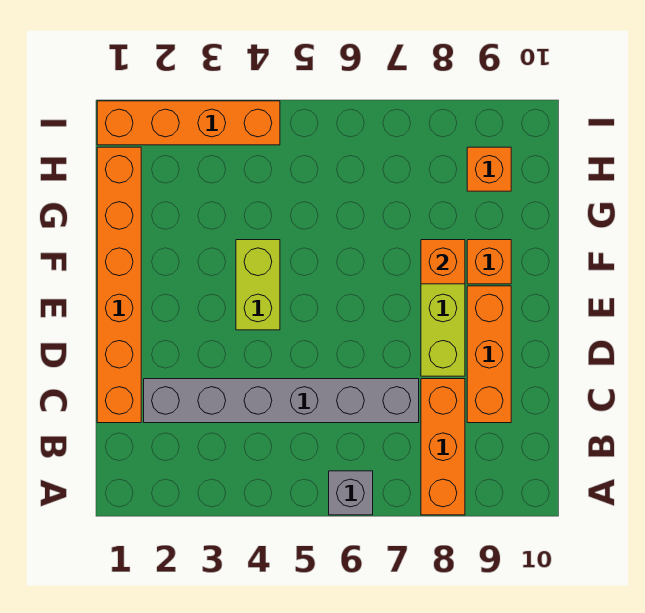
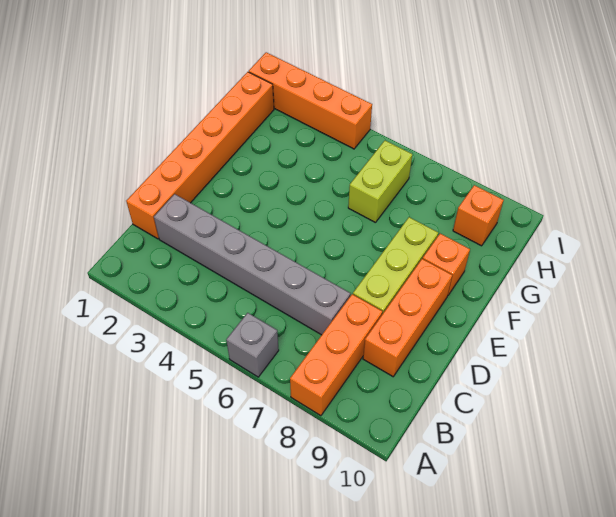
lime brick E4:F4 level 1 -> lime brick G6:H6 level 1
orange brick F8 level 2 -> none

